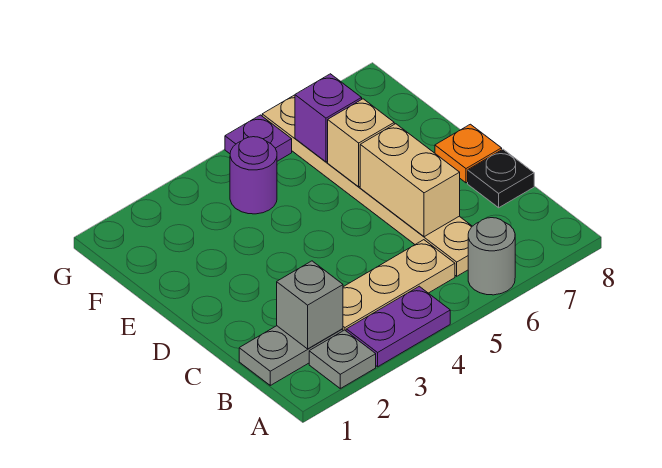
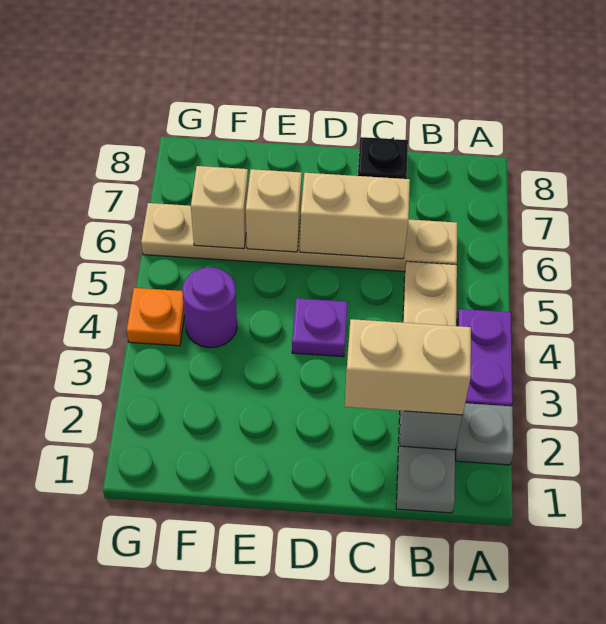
grey round brick A6 level 1 -> none
none -> tan brick B2:C2 level 3
orange plate D8 level 1 -> orange plate G4 level 1
purple brick F6 level 2 -> tan brick F6 level 2
purple plate G5 level 1 -> purple plate D4 level 1

